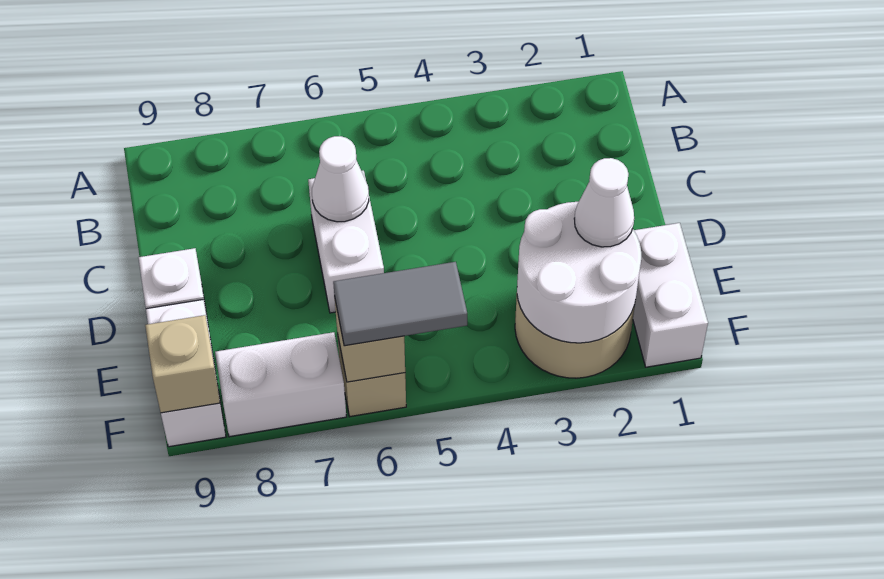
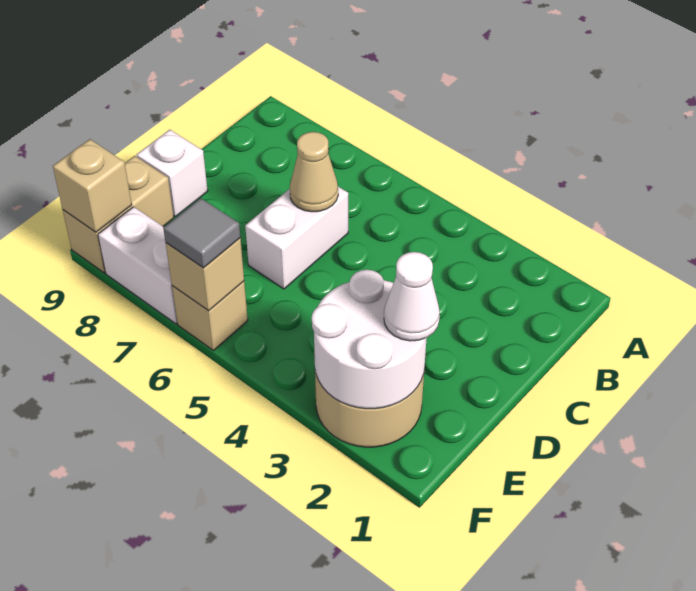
white cone C6 level 2 -> tan cone C6 level 2
white brick E1:F1 level 1 -> none
white brick E9:F9 level 1 -> tan brick E9:F9 level 1
grey tile F5:F6 level 3 -> grey tile F6 level 3

